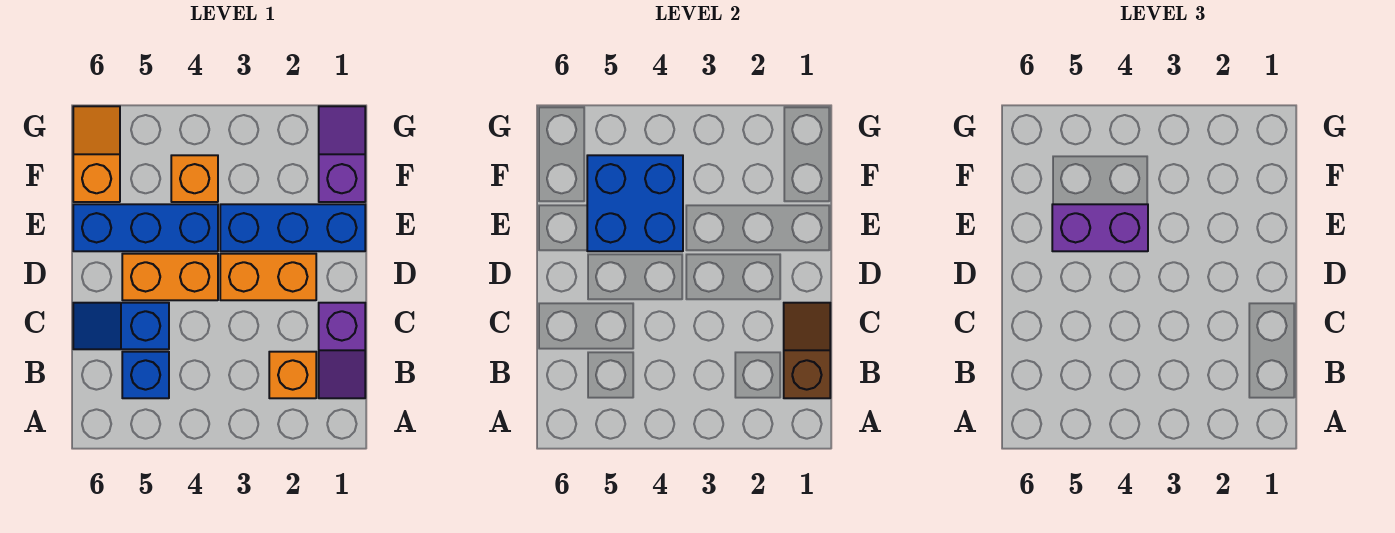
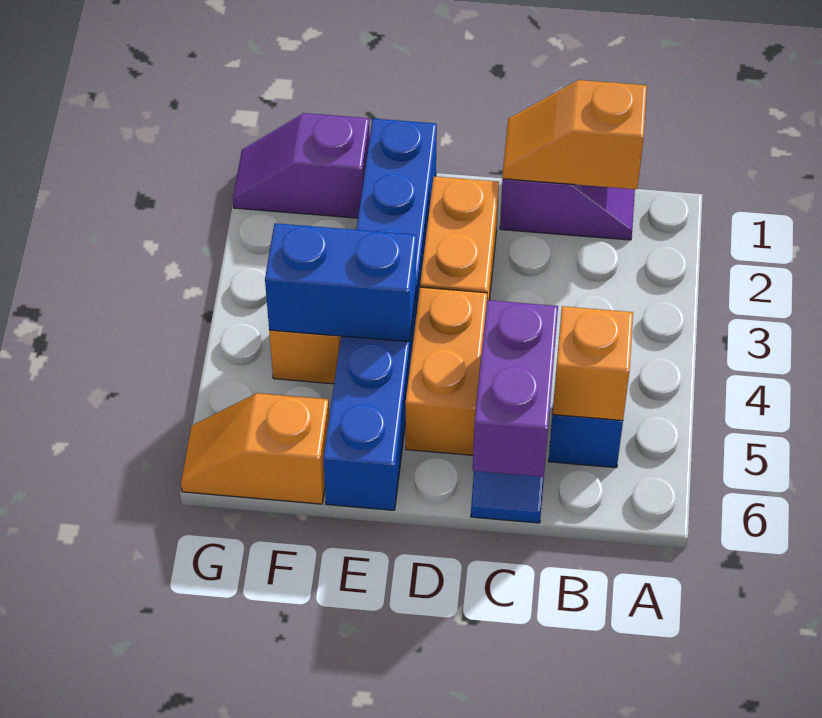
brown slope B1:C1 level 2 top B -> orange slope B1:C1 level 2 top B
orange brick B2 level 1 -> orange brick B5 level 2
blue brick E4:F5 level 2 -> blue brick E4:F4 level 2
purple brick E4:E5 level 3 -> purple brick C5:C6 level 2

